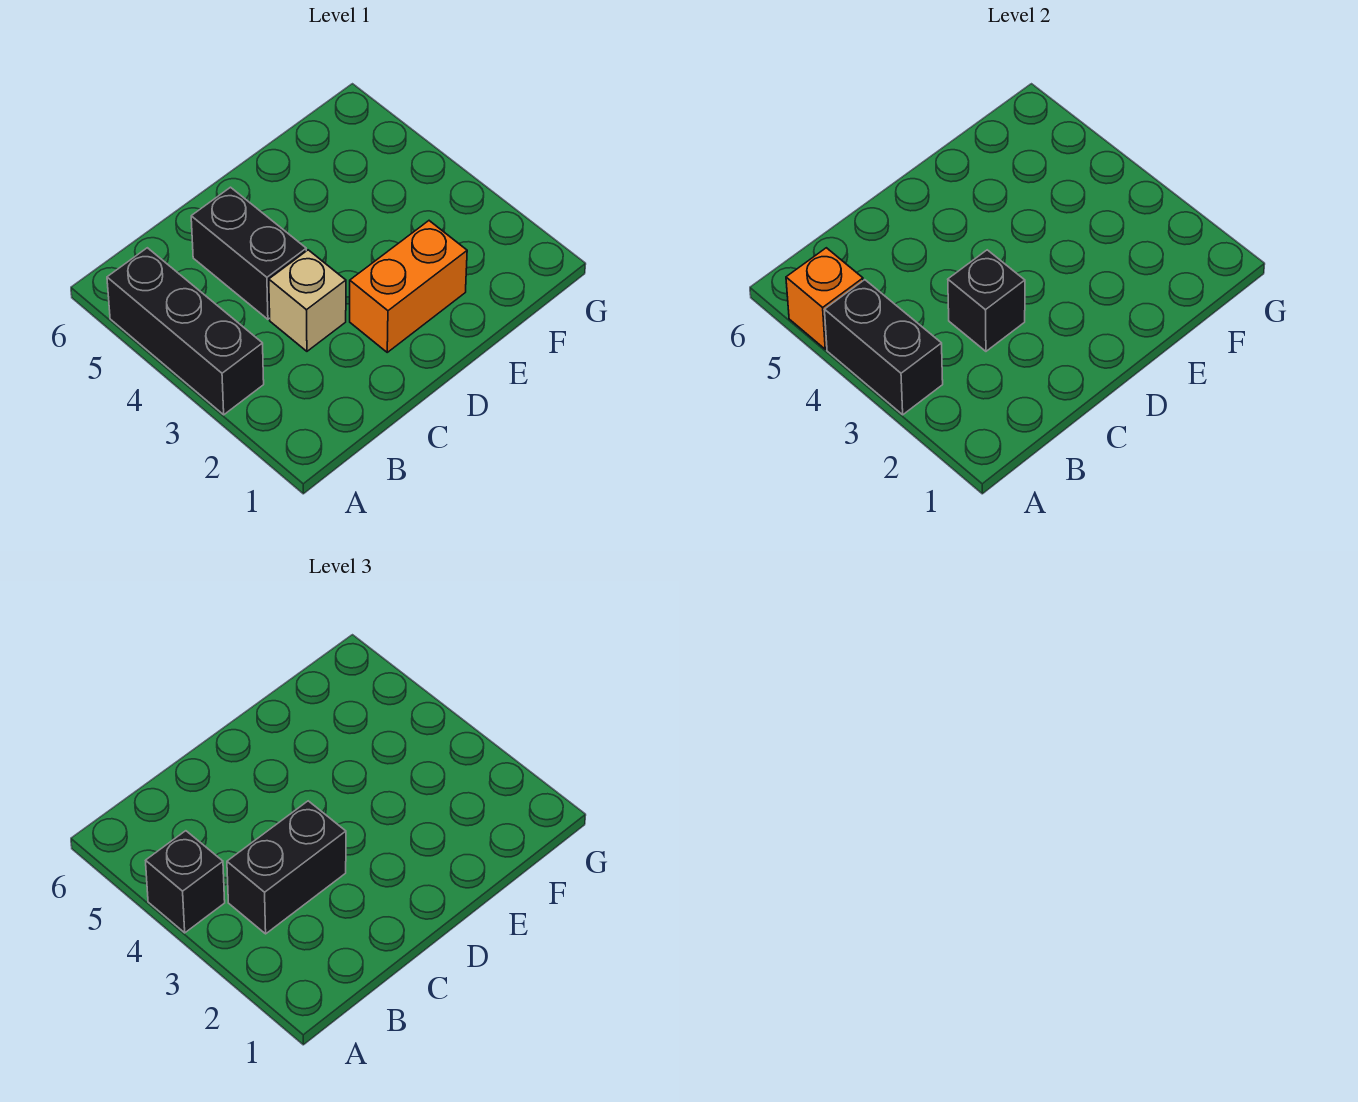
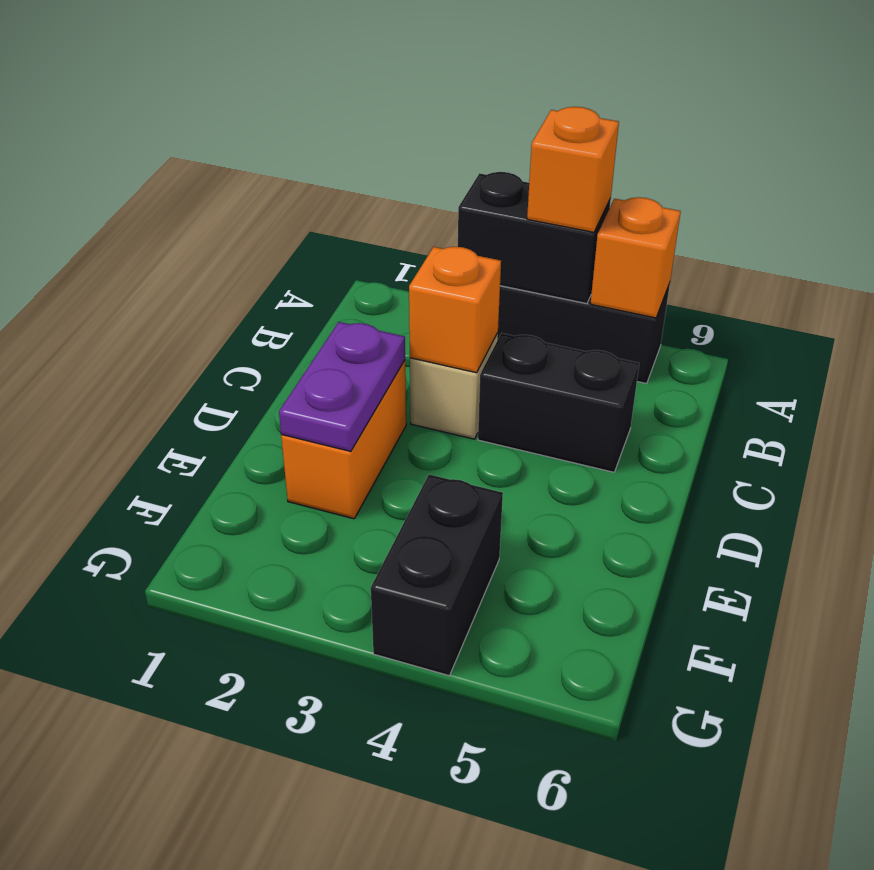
black brick A4 level 3 -> orange brick A4 level 3
black brick B3:C3 level 3 -> black brick F4:G4 level 1
black brick C3 level 2 -> orange brick C3 level 2
none -> purple plate D2:E2 level 2

